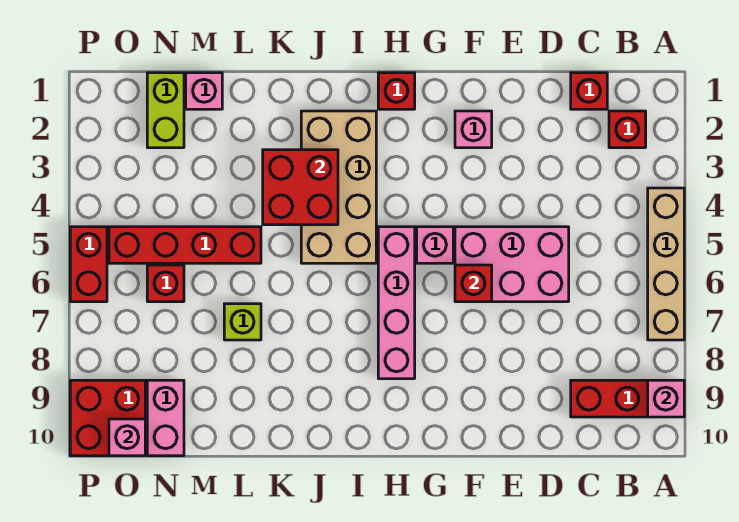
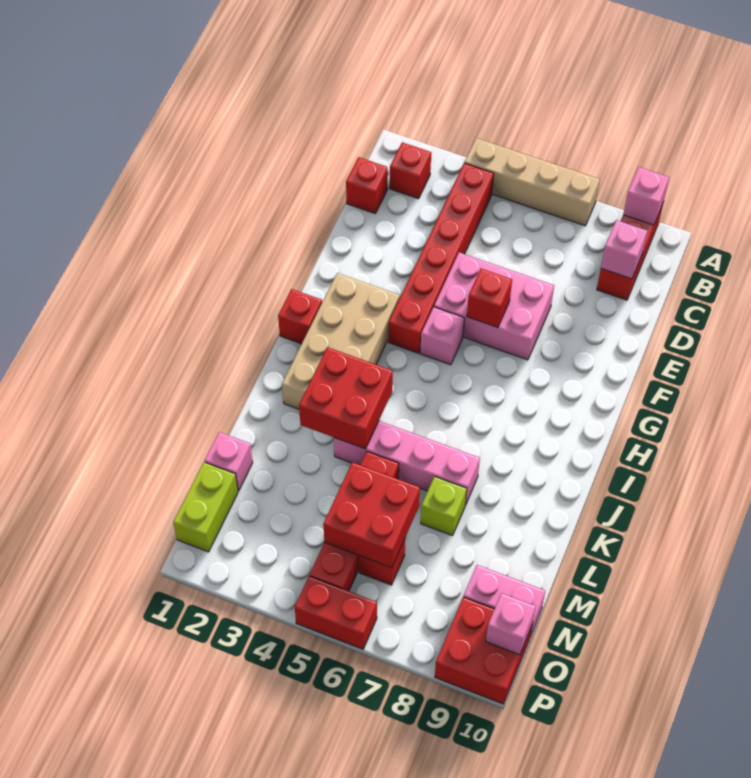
none -> red brick B4:G4 level 1
pink brick D5:F6 level 1 -> pink brick E5:F7 level 1
pink brick F2 level 1 -> pink brick C9 level 2
pink brick H5:H8 level 1 -> pink brick K4:K7 level 1
tan brick I2:J5 level 1 -> tan brick G2:J3 level 1
none -> red brick M5:N6 level 2
lime brick N1:N2 level 1 -> lime brick N1:O1 level 1

